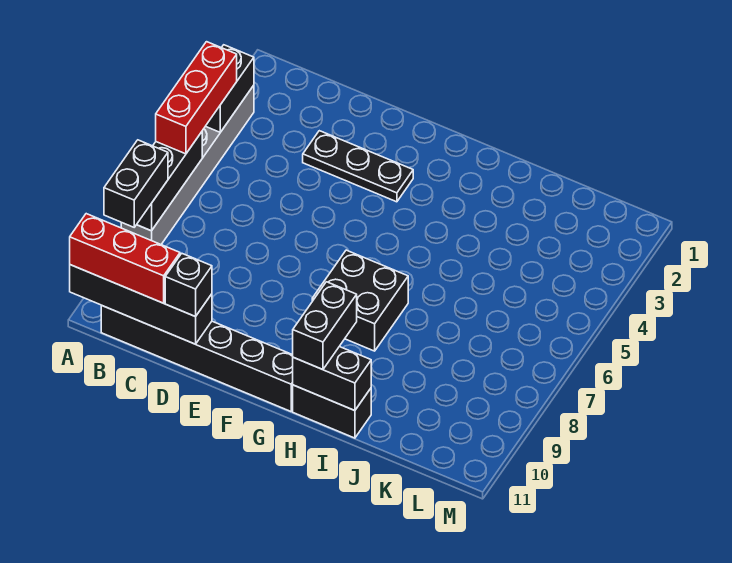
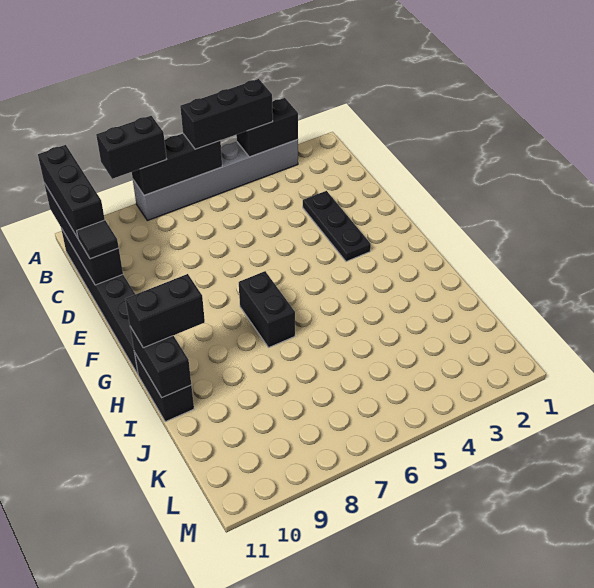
red brick A4:A6 level 3 -> black brick A4:A6 level 3
red brick A11:C11 level 3 -> black brick A11:C11 level 3
black brick D11 level 3 -> black tile D11 level 3
black brick G7:H8 level 1 -> black brick G7:H7 level 1

